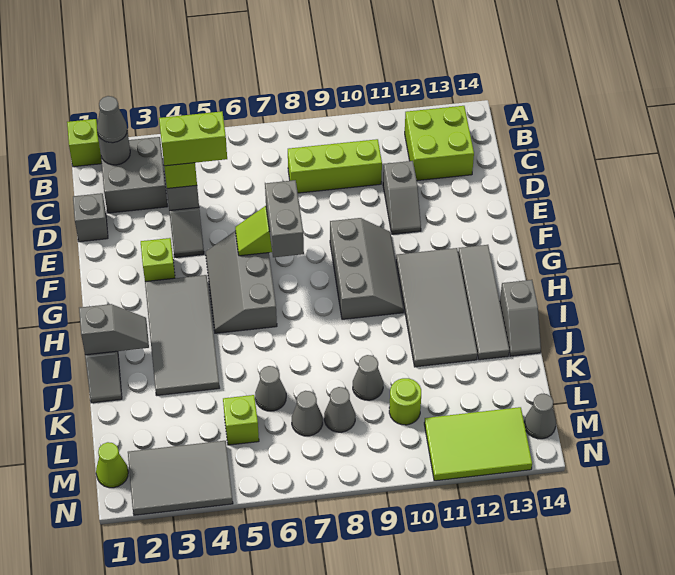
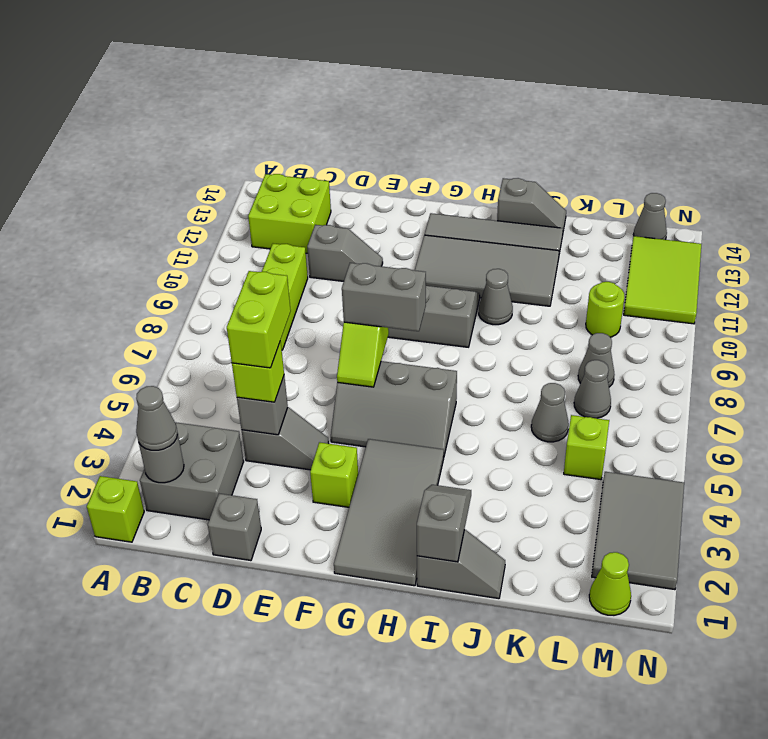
grey tile G3:J4 level 1 -> grey tile G1:H4 level 1
grey cone K9 level 1 -> grey cone I10 level 1

